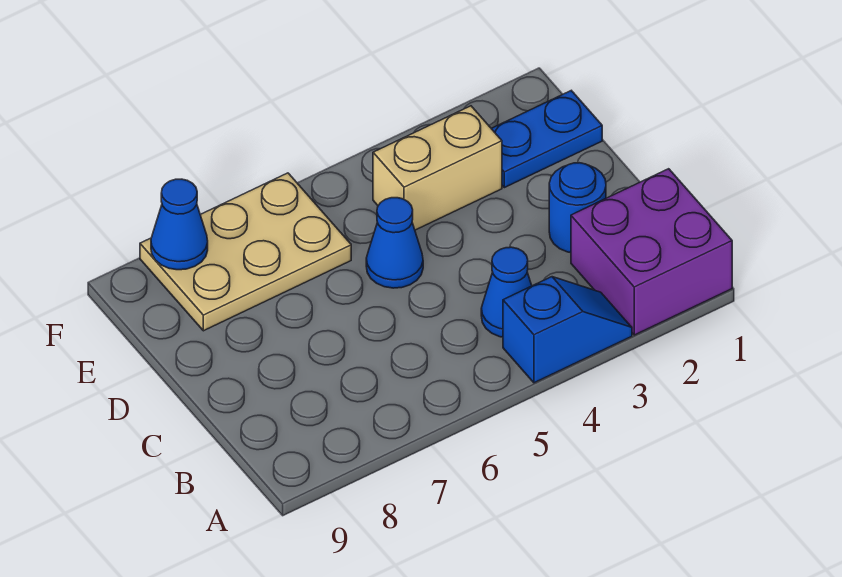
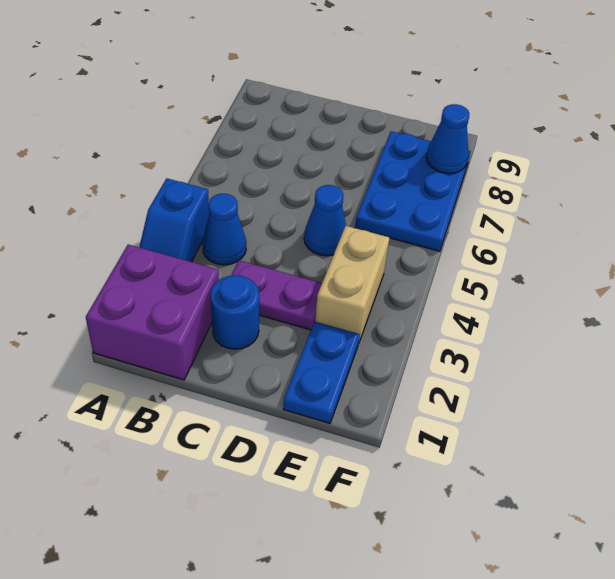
none -> purple plate C3:D3 level 1
tan plate E6:F8 level 1 -> blue plate E6:F8 level 1

